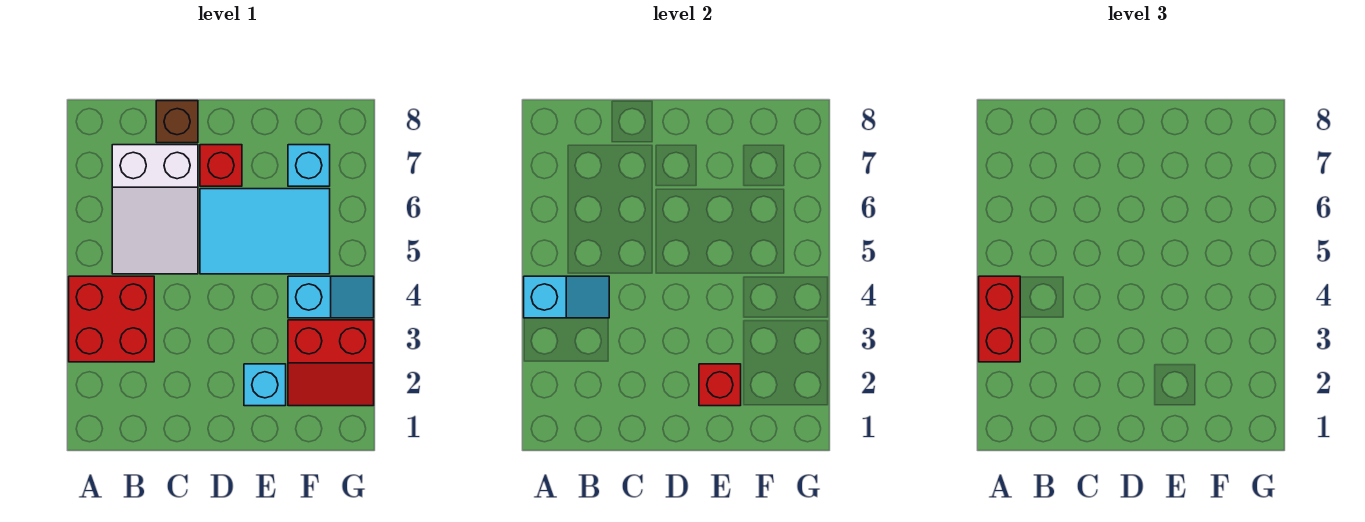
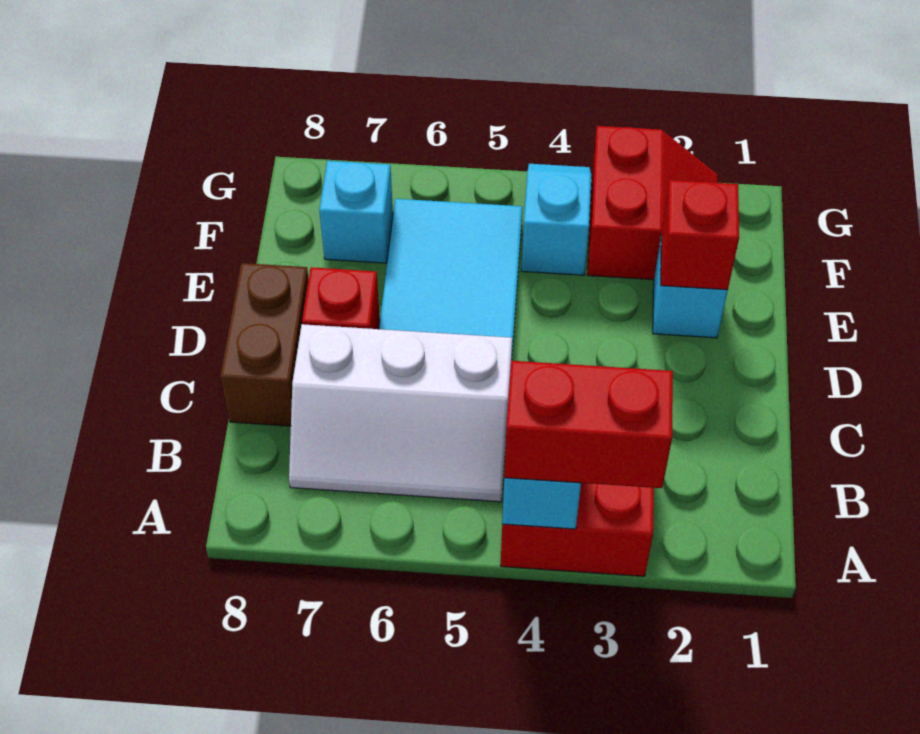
white slope B5:C7 level 1 top 7 -> white slope B5:C7 level 1 top C
brown brick C8 level 1 -> brown brick C8:D8 level 1

